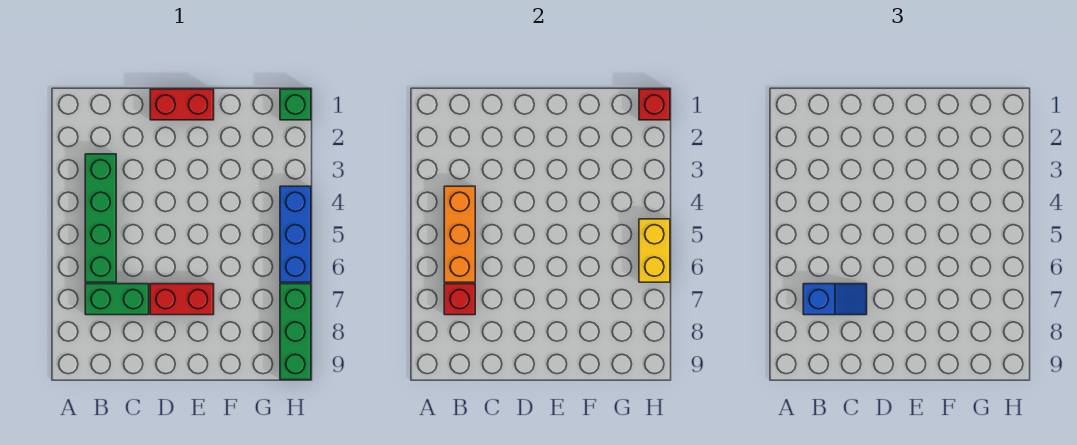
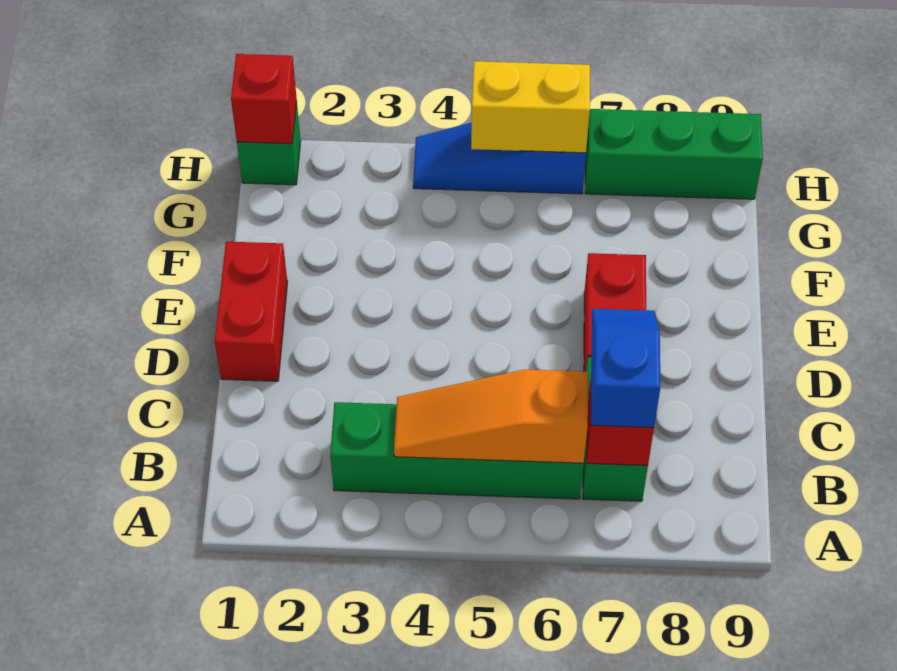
orange brick B4:B6 level 2 -> orange slope B4:B6 level 2 top 6
blue brick H4:H6 level 1 -> blue slope H4:H6 level 1 top 6

